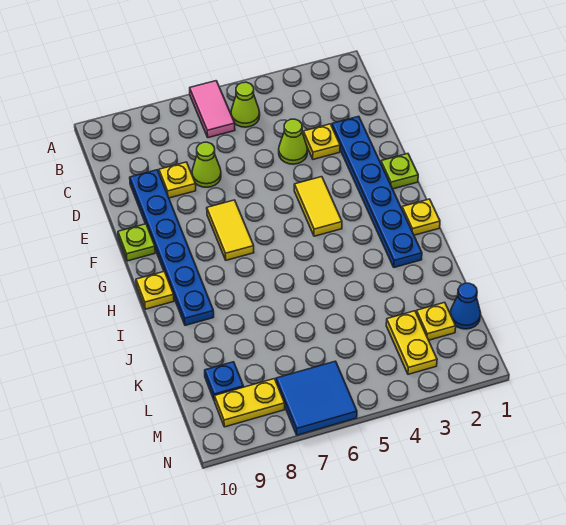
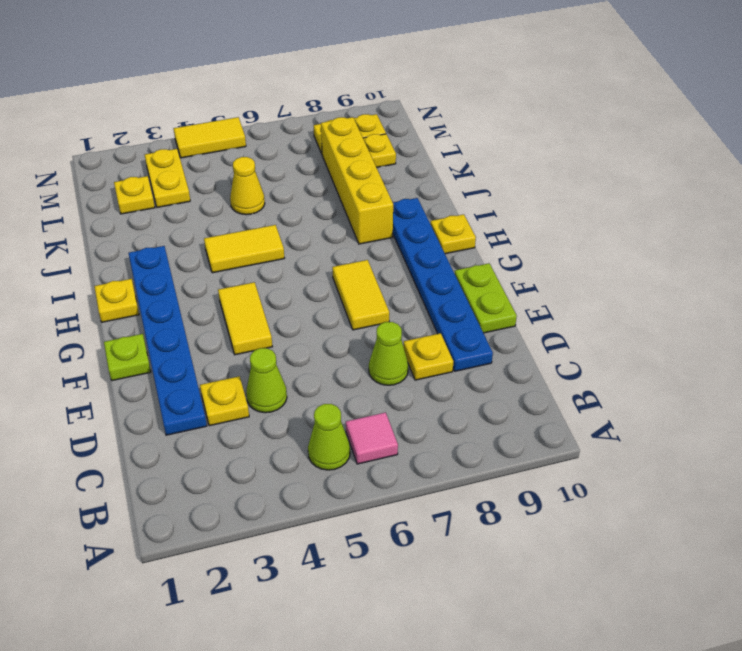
pink tile A6:B6 level 1 -> pink tile B6 level 1
lime plate F10 level 1 -> lime plate E10:F10 level 1
none -> yellow tile I4:I5 level 1
none -> yellow brick I8:L8 level 1
none -> yellow cone K5 level 1
blue cone L1 level 1 -> none
blue plate L9 level 1 -> yellow plate L9 level 1
blue tile M6:N7 level 1 -> none
none -> yellow tile N4:N5 level 1

